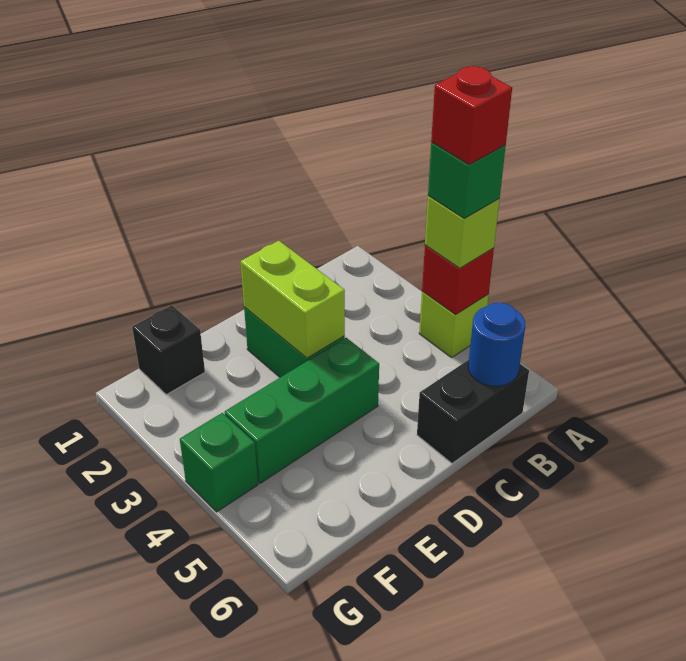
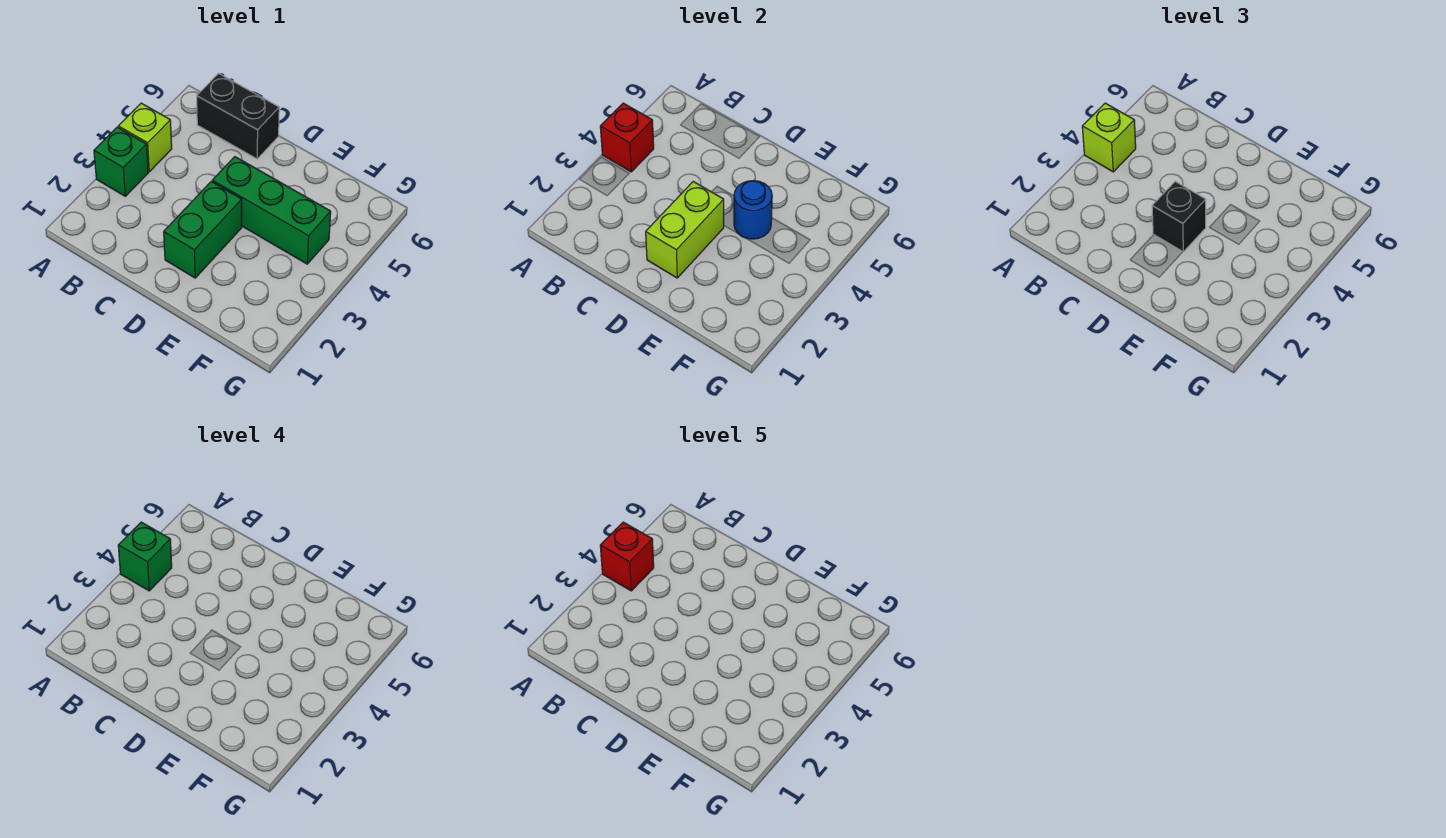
blue round brick B6 level 2 -> blue round brick E4 level 2
black brick F1 level 1 -> black brick D3 level 3
green brick G4 level 1 -> green brick A3 level 1

